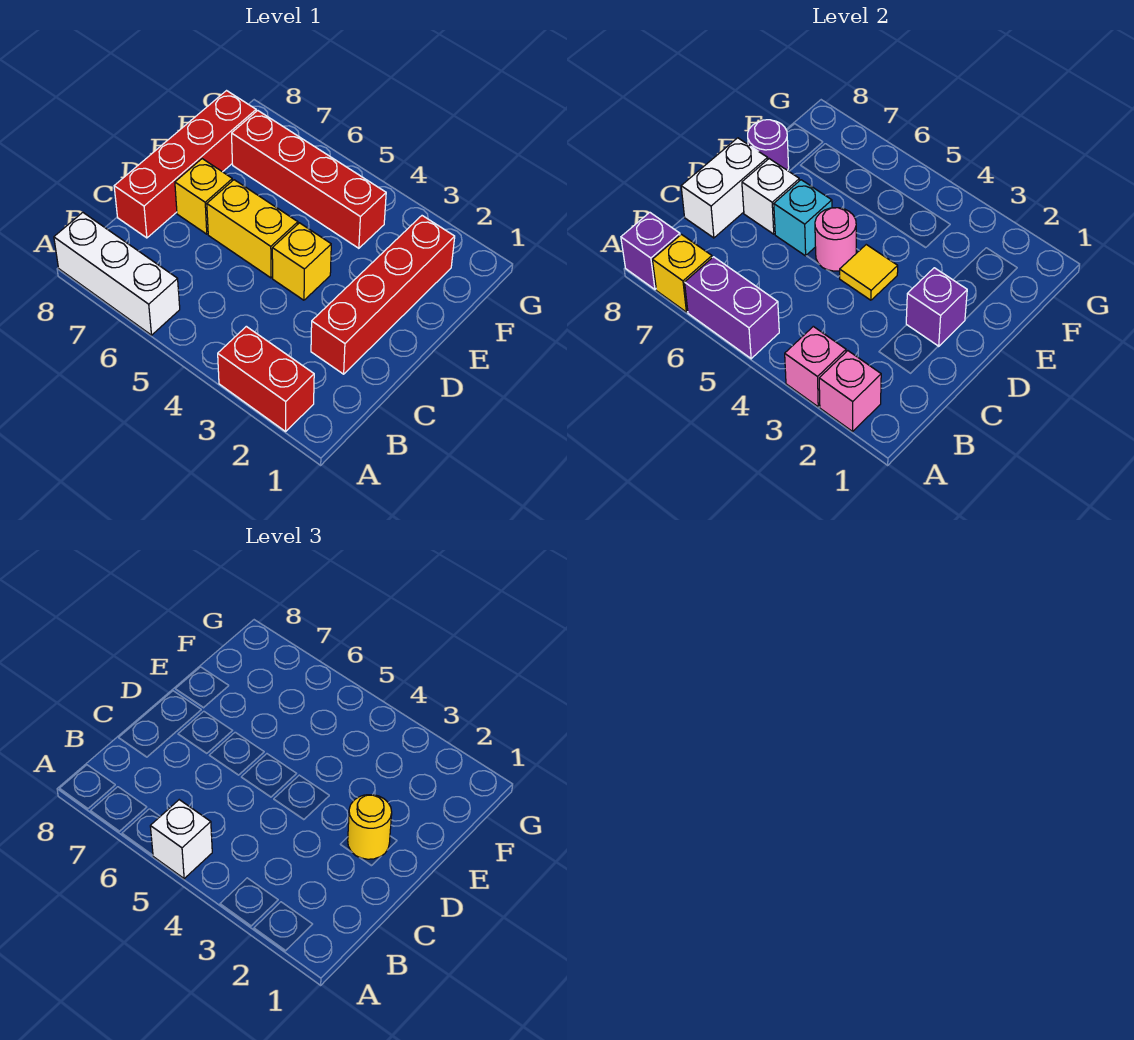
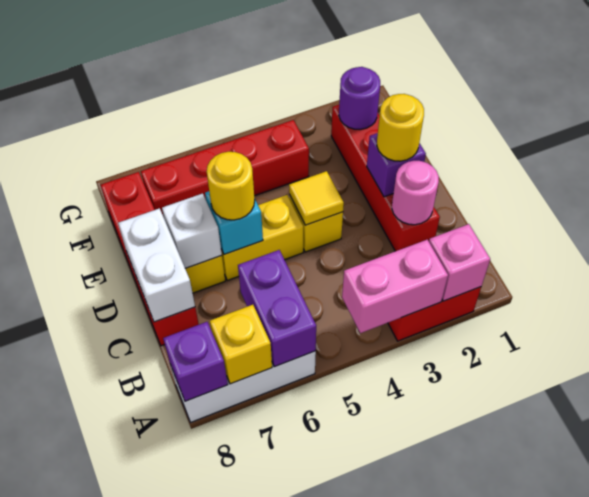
pink brick A3 level 2 -> pink brick A3:A4 level 2
purple brick A5:A6 level 2 -> purple brick A6:B6 level 2
white brick A5 level 3 -> none
pink round brick D5 level 2 -> pink round brick C2 level 2
none -> yellow round brick D6 level 3
purple round brick E8 level 2 -> purple round brick F2 level 2

